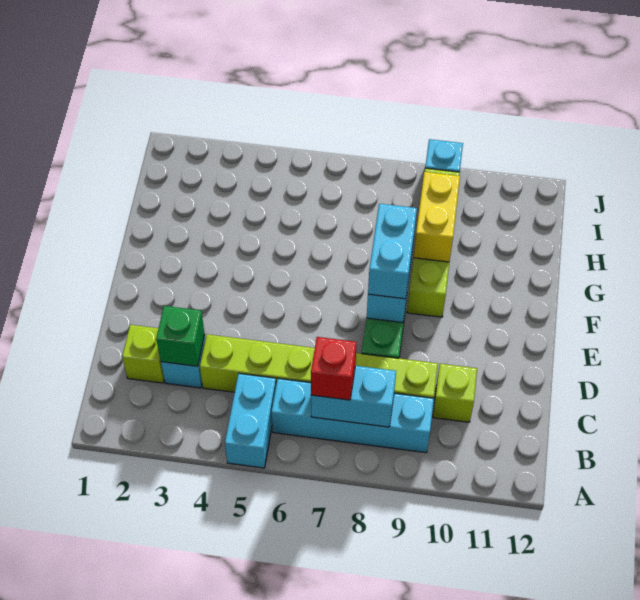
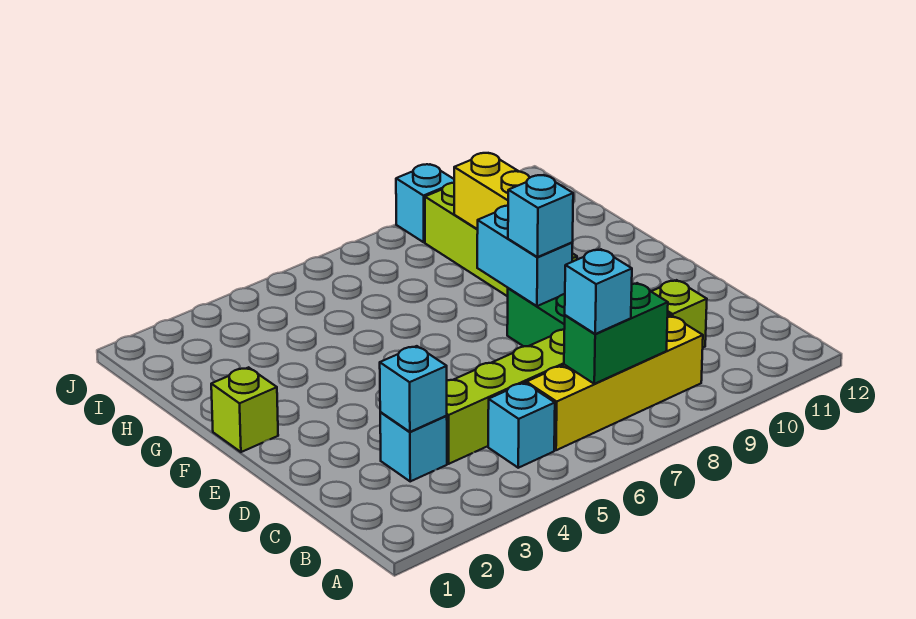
cyan brick A5:B5 level 1 -> cyan brick B5 level 1
cyan brick B6:B9 level 1 -> yellow brick B6:B9 level 1
cyan brick B7:B8 level 2 -> green brick B7:B8 level 2
red brick B7 level 3 -> cyan brick B7 level 3
lime brick C2 level 1 -> lime brick F1 level 1
green brick C3 level 2 -> cyan brick C3 level 2
cyan brick E8:F8 level 3 -> cyan brick E8 level 3

